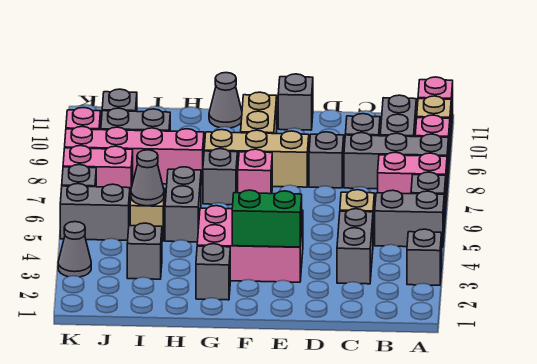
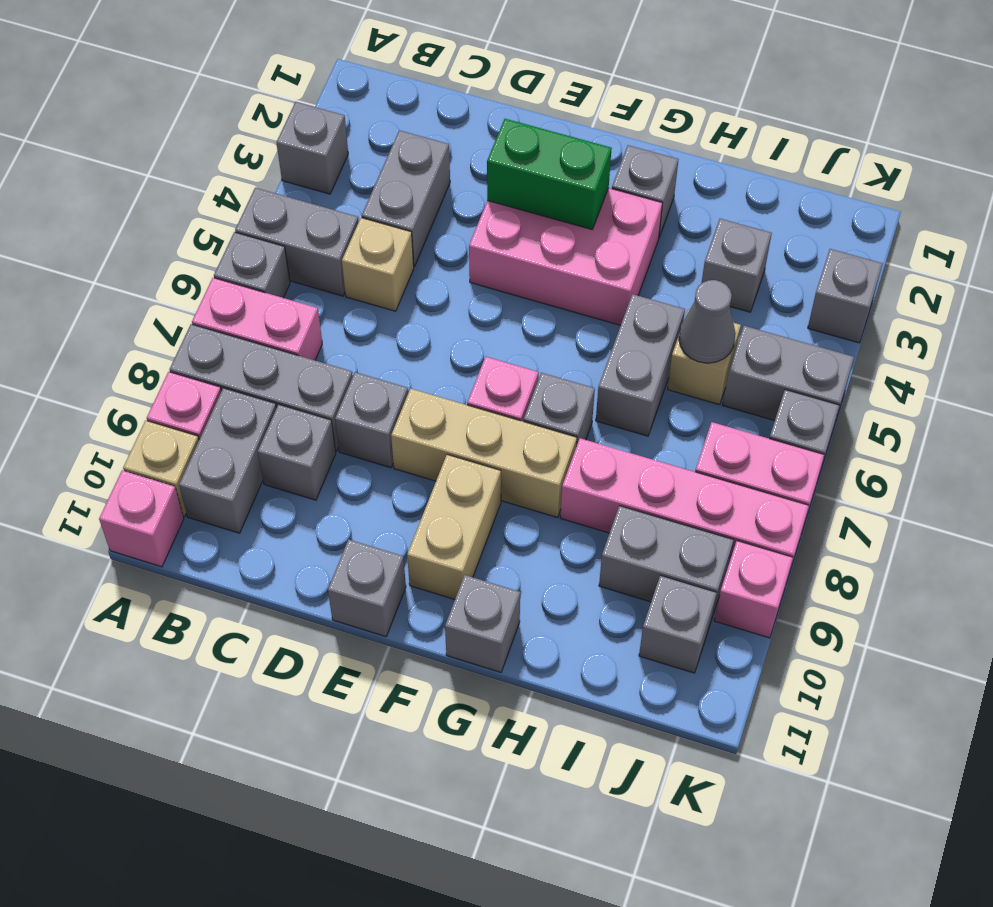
grey cone G11 level 1 -> grey brick G11 level 1
grey cone K3 level 1 -> grey brick K3 level 1

